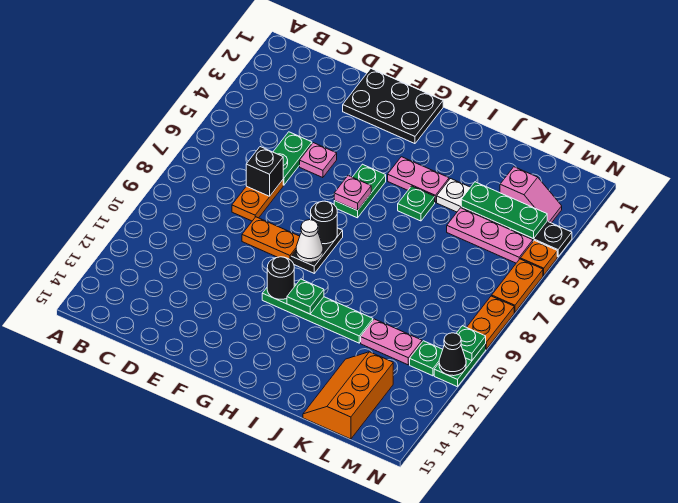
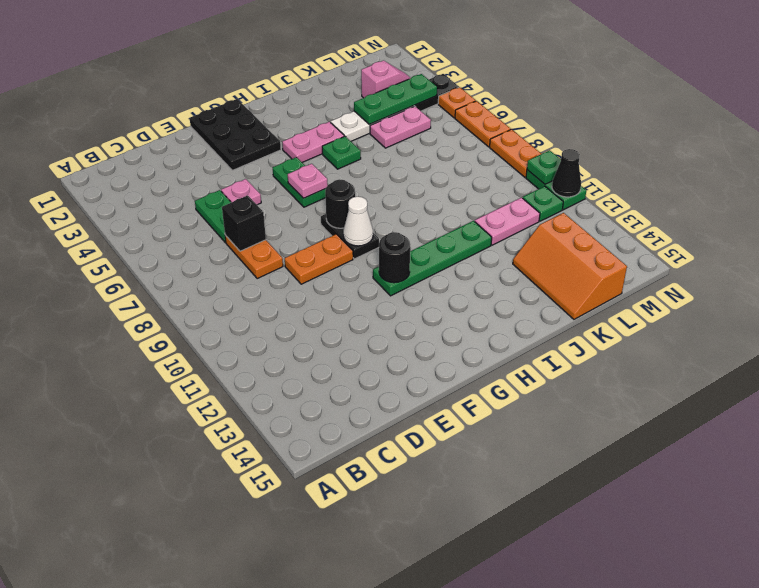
black plate E1:G2 level 1 -> black plate F1:G3 level 1
green plate H11 level 2 -> none
pink plate K5:M5 level 1 -> pink plate K5:L5 level 1

